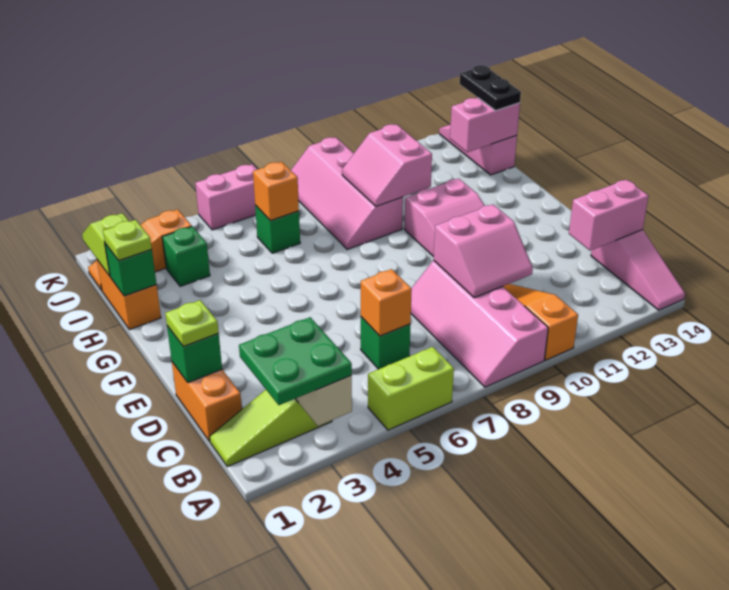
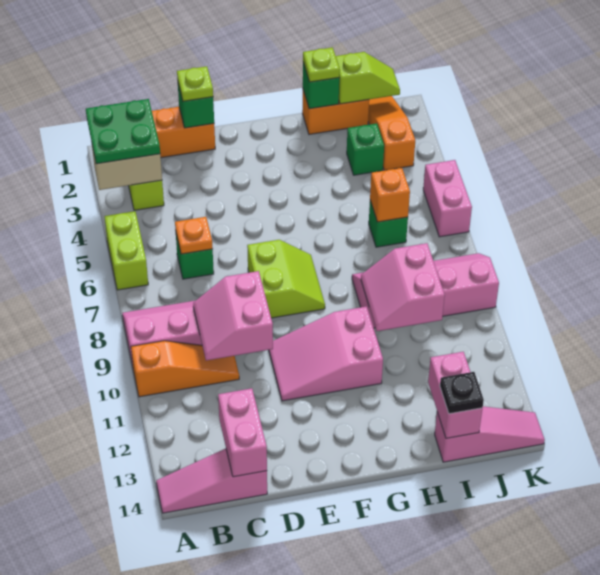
orange brick C6 level 2 -> orange plate C6 level 2
none -> lime slope E7:F8 level 1 top E
pink slope H9:I10 level 2 top 10 -> pink slope H9:I10 level 2 top I
black plate I14:J14 level 3 -> black plate I14 level 3

